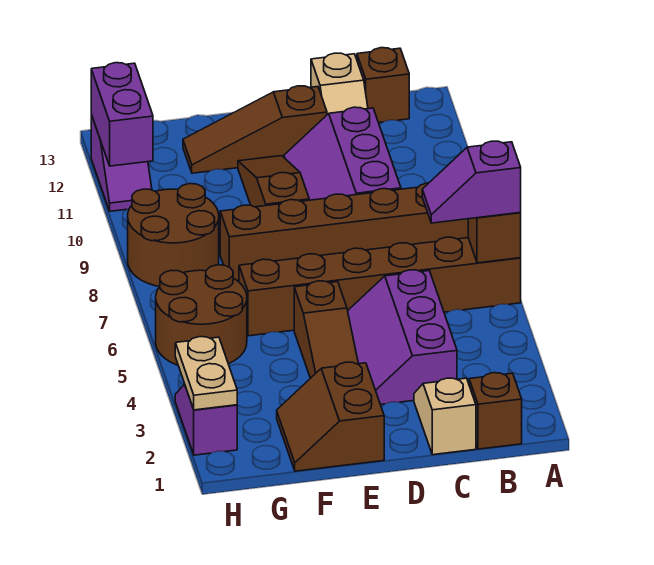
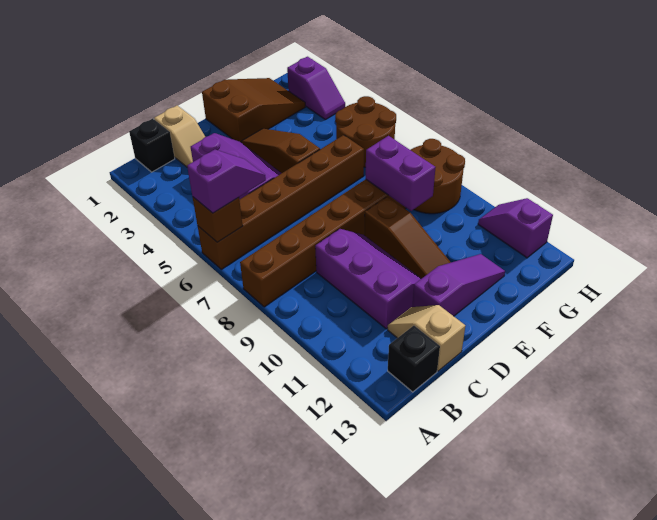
brown brick B1 level 1 -> black brick B1 level 1
brown brick B13 level 1 -> black brick B13 level 1
brown slope D12:F12 level 1 top D -> purple slope D12:F12 level 1 top D
brown slope E1:F2 level 1 top E -> brown slope E1:G2 level 1 top E
tan plate H2:H3 level 2 -> none
purple brick H11:H12 level 2 -> purple brick F8:F9 level 2

